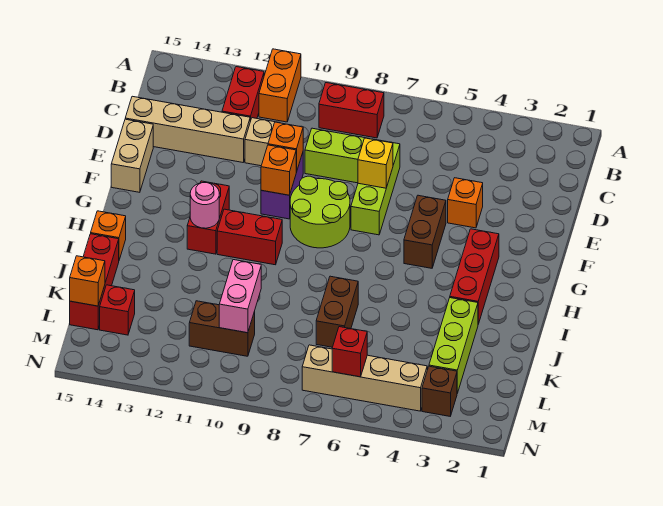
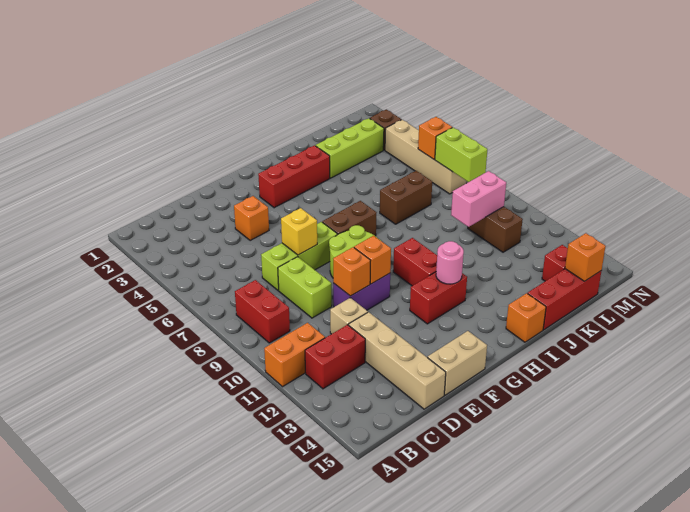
brown brick F5:G5 level 1 -> brown brick G7:H7 level 1
red brick M6 level 2 -> orange brick M6 level 2
none -> lime brick M7:M8 level 2

